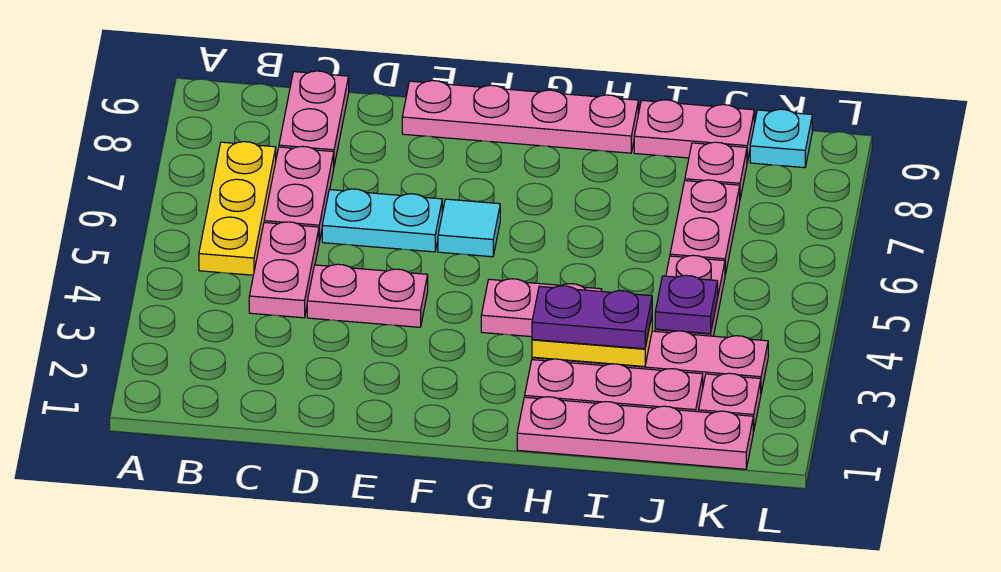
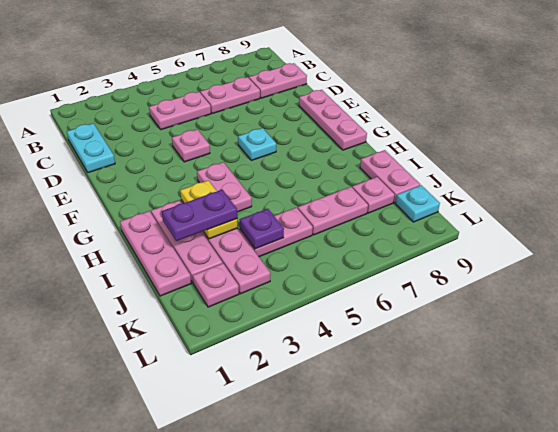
yellow plate B5:B7 level 1 -> none
pink plate D4:E4 level 1 -> pink plate E4 level 1
cyan plate D6:E6 level 1 -> cyan plate C1:D1 level 1
pink plate E9:H9 level 1 -> pink plate E9:G9 level 1
cyan tile F6 level 1 -> cyan plate F6 level 1
pink plate H1:K1 level 1 -> pink plate H1:J1 level 1
purple plate H3:I3 level 3 -> purple plate I2:I3 level 3

